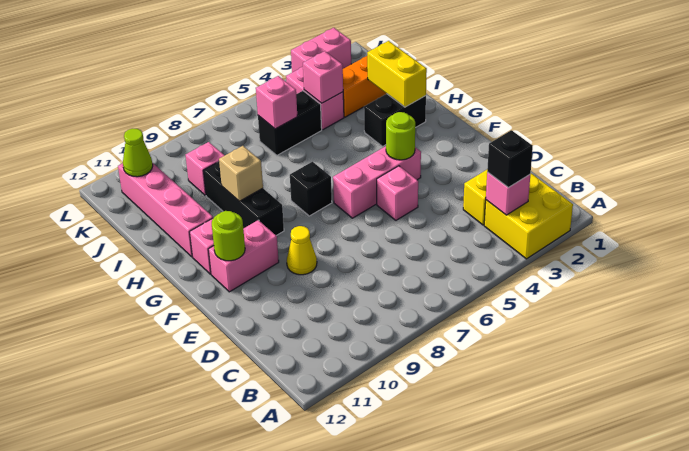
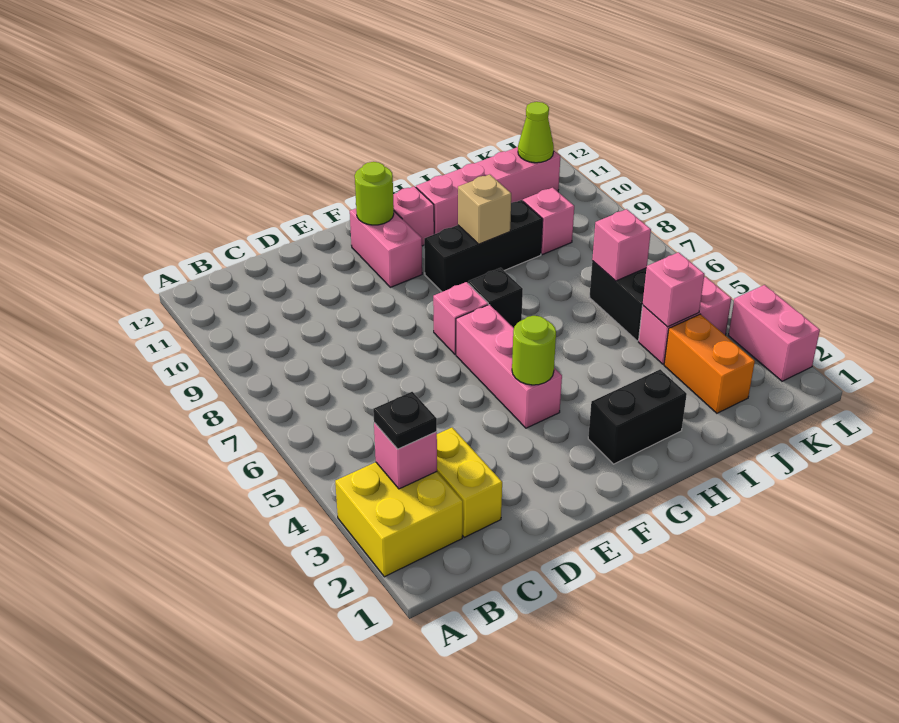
black brick B3 level 3 -> black plate B3 level 3
pink brick E5 level 1 -> pink brick F7 level 1
yellow cone E9 level 1 -> none
black brick H2:H3 level 1 -> black brick G2:H2 level 1
yellow brick H2:I2 level 2 -> none

